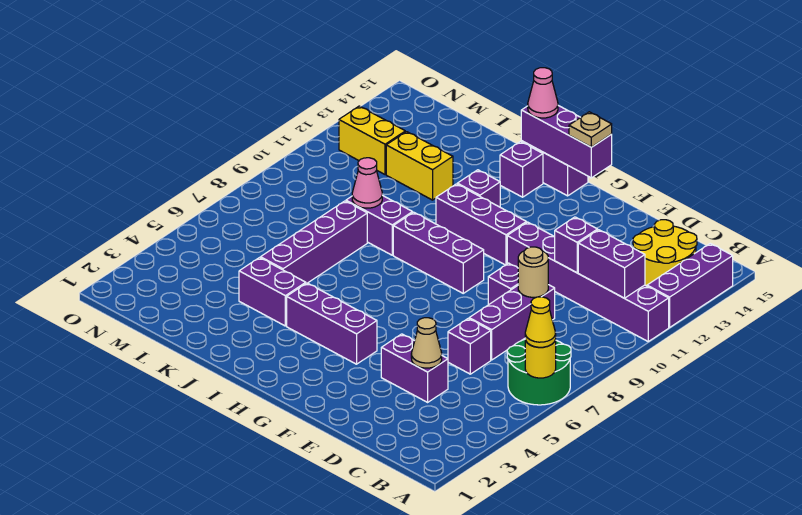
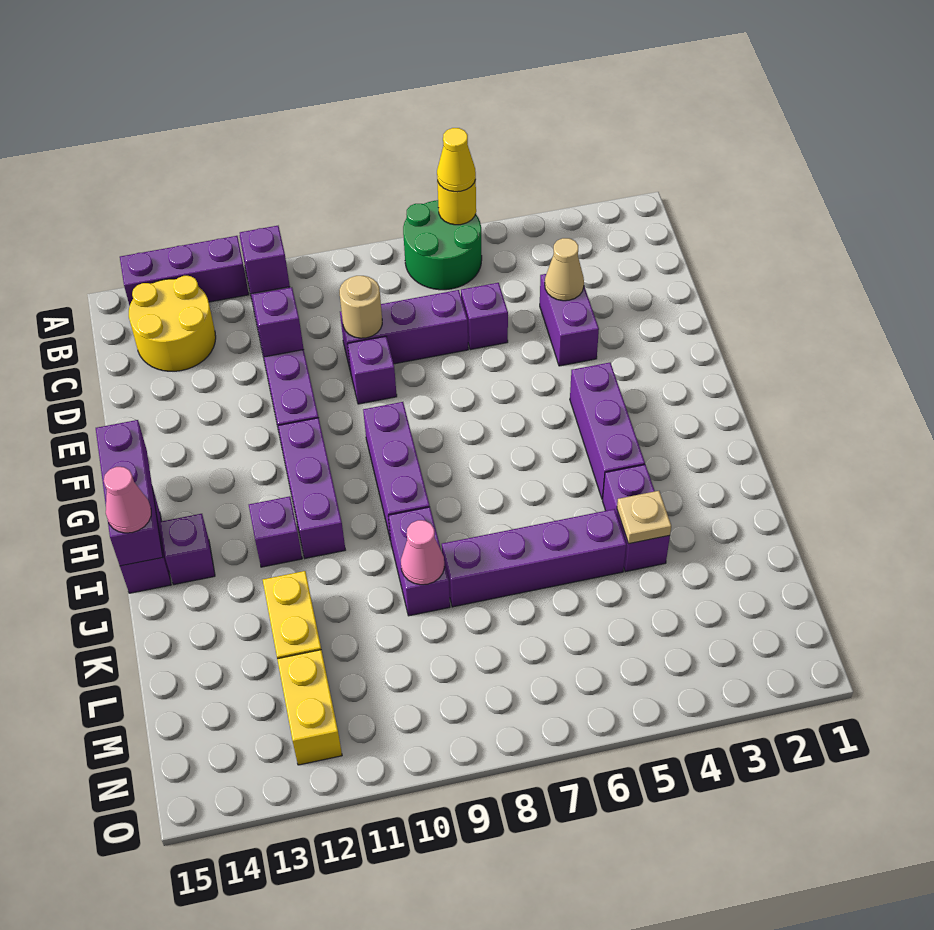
purple brick B11:C11 level 2 -> purple brick B11 level 2
tan plate G15 level 3 -> tan plate K4 level 2

